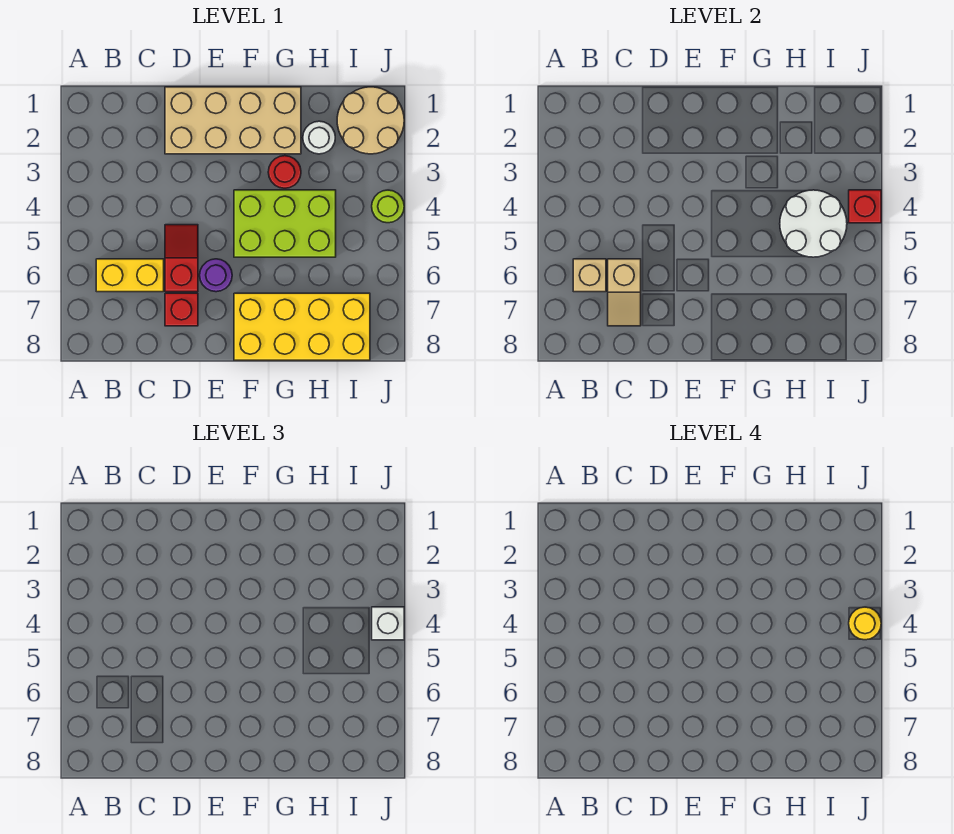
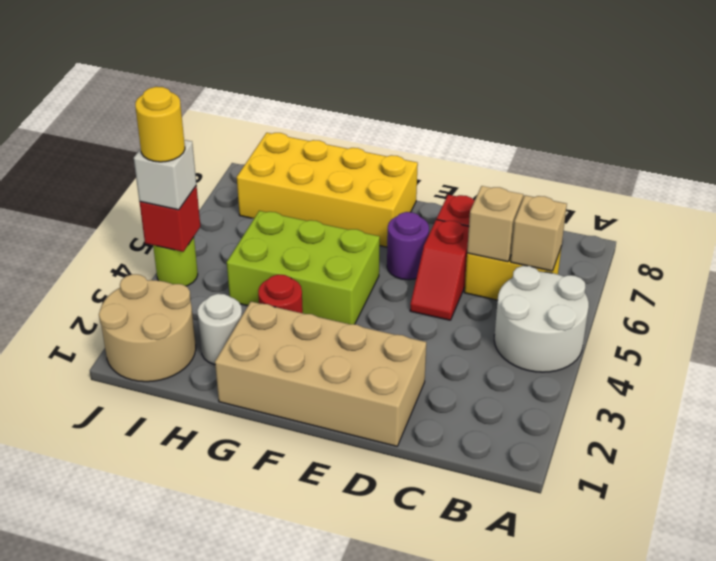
white round brick H4:I5 level 2 -> white round brick A4:B5 level 1

